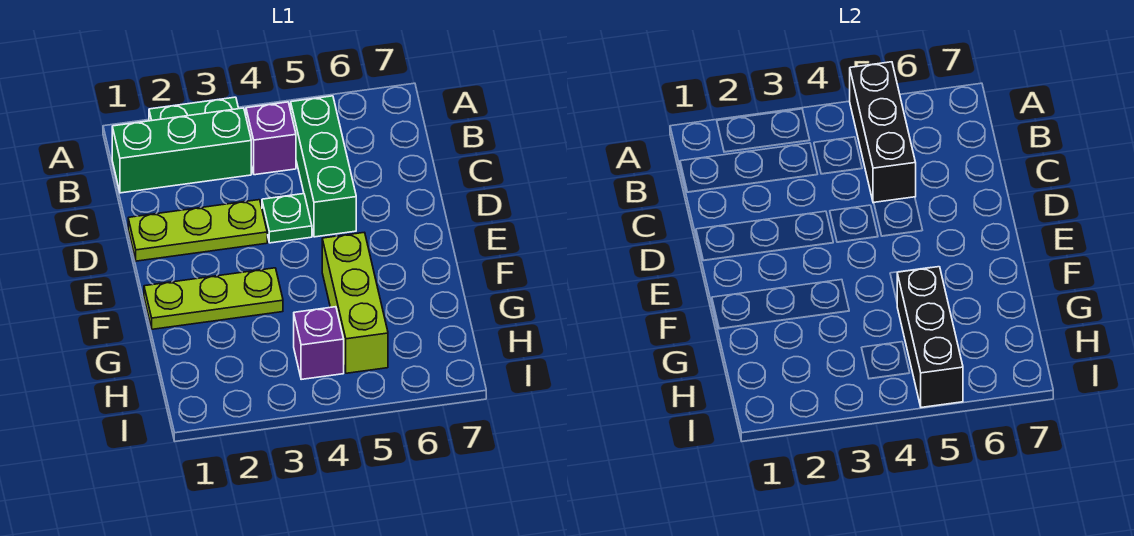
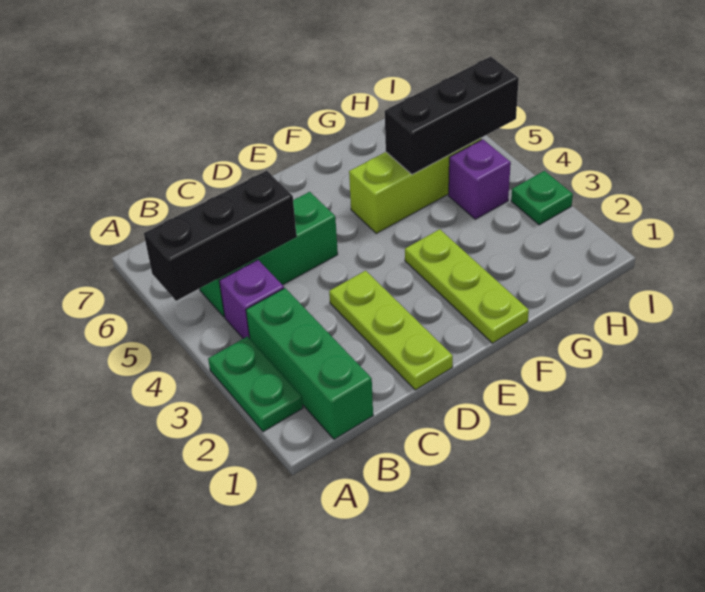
green plate D4 level 1 -> green plate I3 level 1

